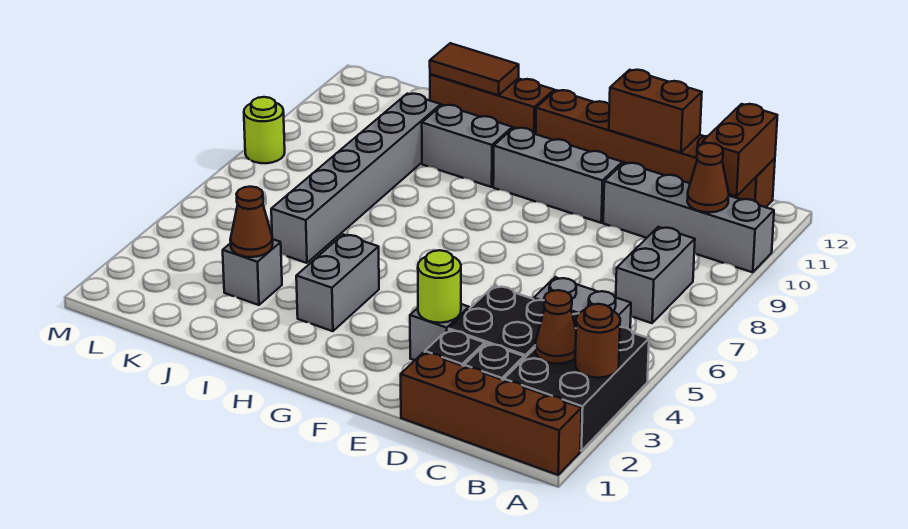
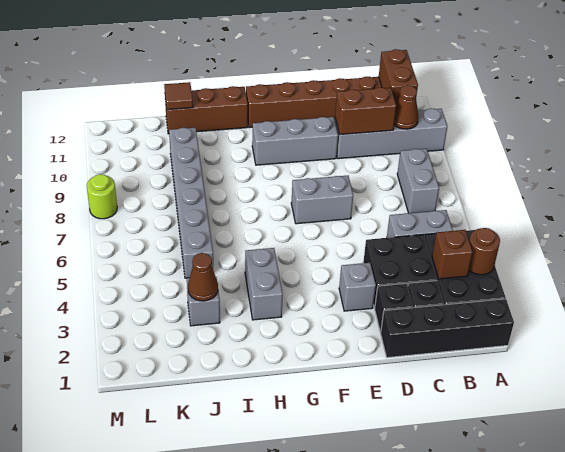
brown brick A1:D1 level 1 -> black brick A1:D1 level 1
brown cone B3 level 2 -> brown brick B3 level 2
brown brick D12:E12 level 2 -> brown brick C10:D10 level 2
lime round brick E3 level 2 -> none
grey brick H10:I10 level 1 -> grey brick E7:F7 level 1
brown tile I12:J12 level 2 -> brown tile J12 level 2

